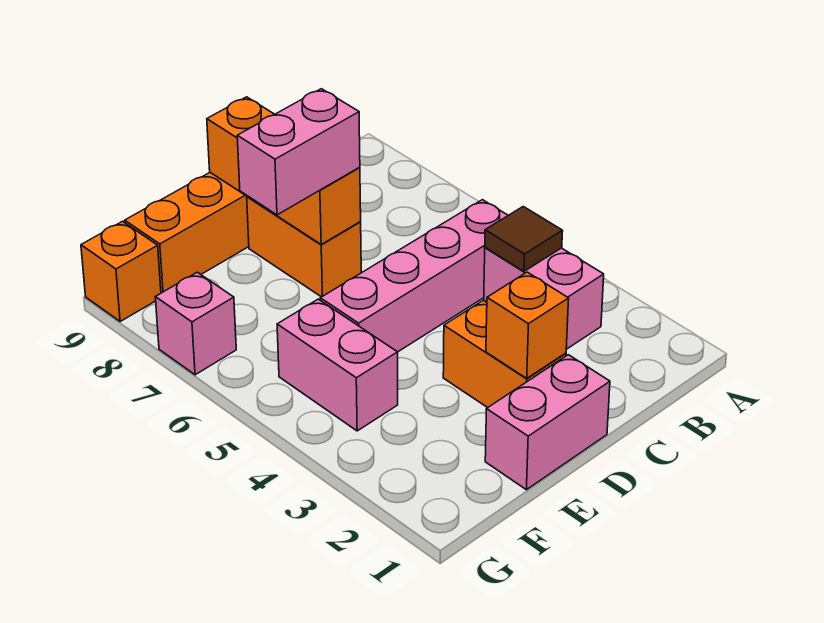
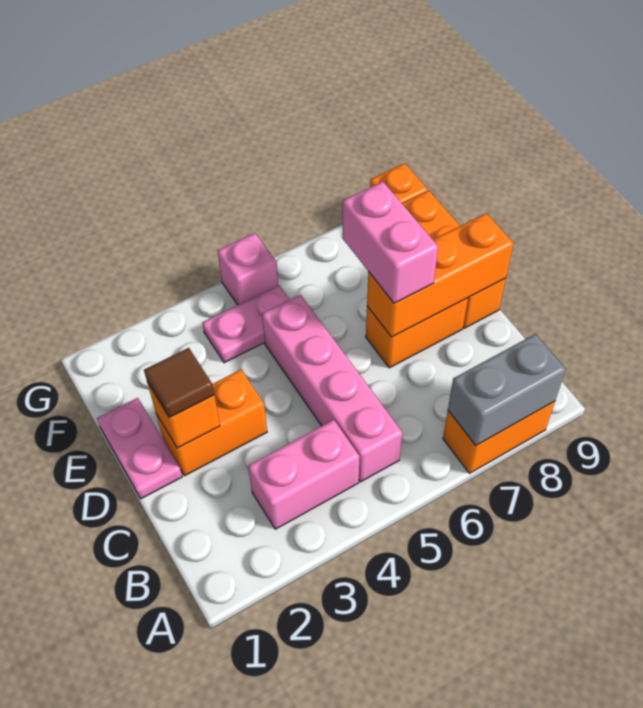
none -> orange brick A7:A8 level 1
none -> grey brick A7:A8 level 2
brown tile B4 level 2 -> brown tile D2 level 3
pink brick D1:E1 level 1 -> pink plate D1:E1 level 1
pink brick F4:F5 level 1 -> pink plate F4:F5 level 1
pink brick G7 level 1 -> pink brick G5 level 1

